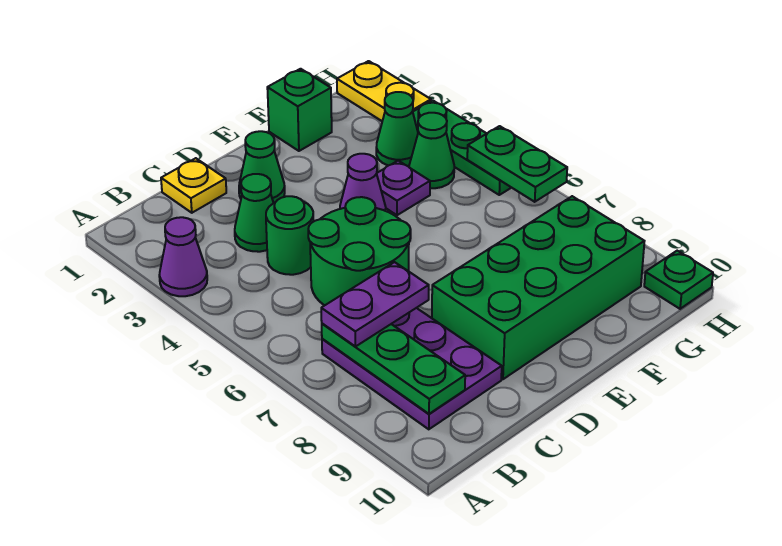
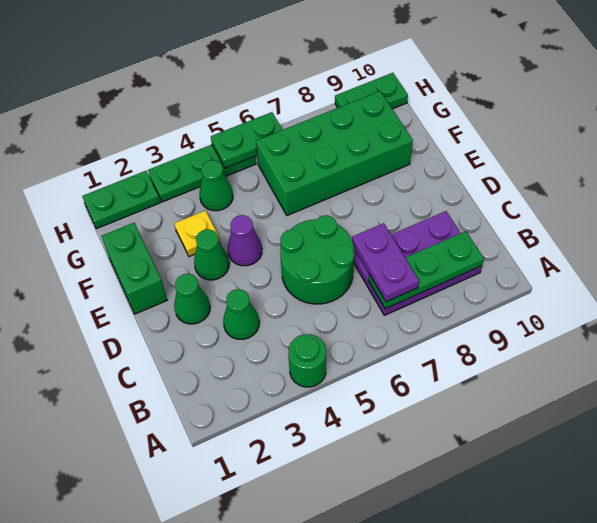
purple cone A3 level 1 -> none
yellow plate C1 level 1 -> yellow plate F3 level 1
green round brick C4 level 1 -> green round brick A4 level 1
green brick D8:G9 level 1 -> green brick F6:G9 level 1
green brick F1 level 1 -> green brick E1:F1 level 1
purple plate F4 level 1 -> none
green cone G3 level 1 -> green cone E3 level 1
yellow plate H1:H2 level 1 -> green plate H1:H2 level 1
green plate H10 level 1 -> green plate H9:H10 level 1

